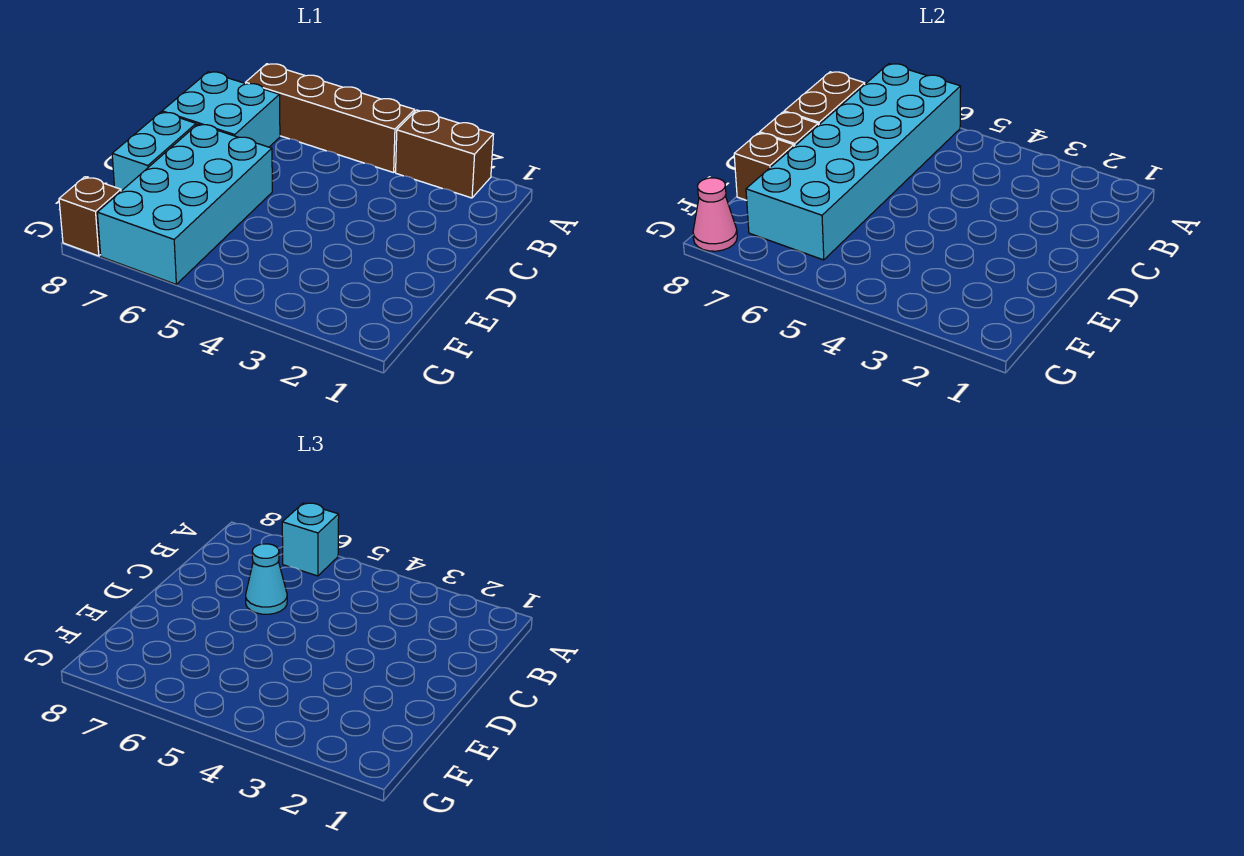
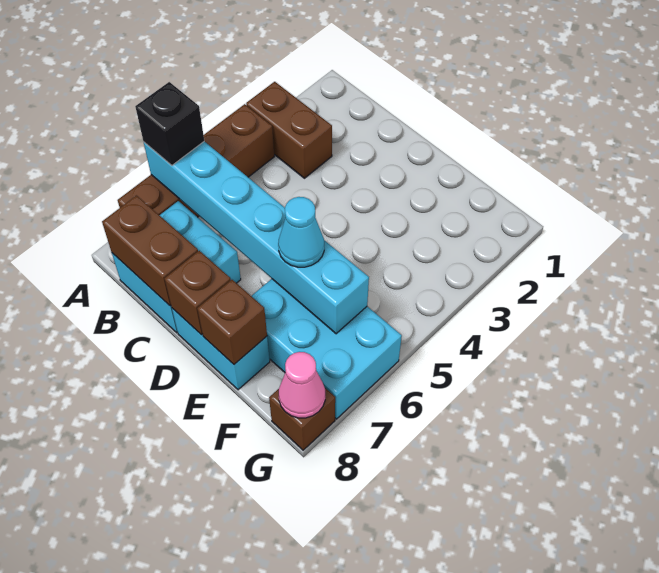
brown brick A2:A3 level 1 -> brown brick A3:B3 level 1
cyan brick A6:F7 level 2 -> cyan brick A6:F6 level 2
cyan brick A6 level 3 -> black brick A6 level 3
cyan cone C6 level 3 -> cyan cone E6 level 3
cyan brick D6:G7 level 1 -> cyan brick E6:G7 level 1

